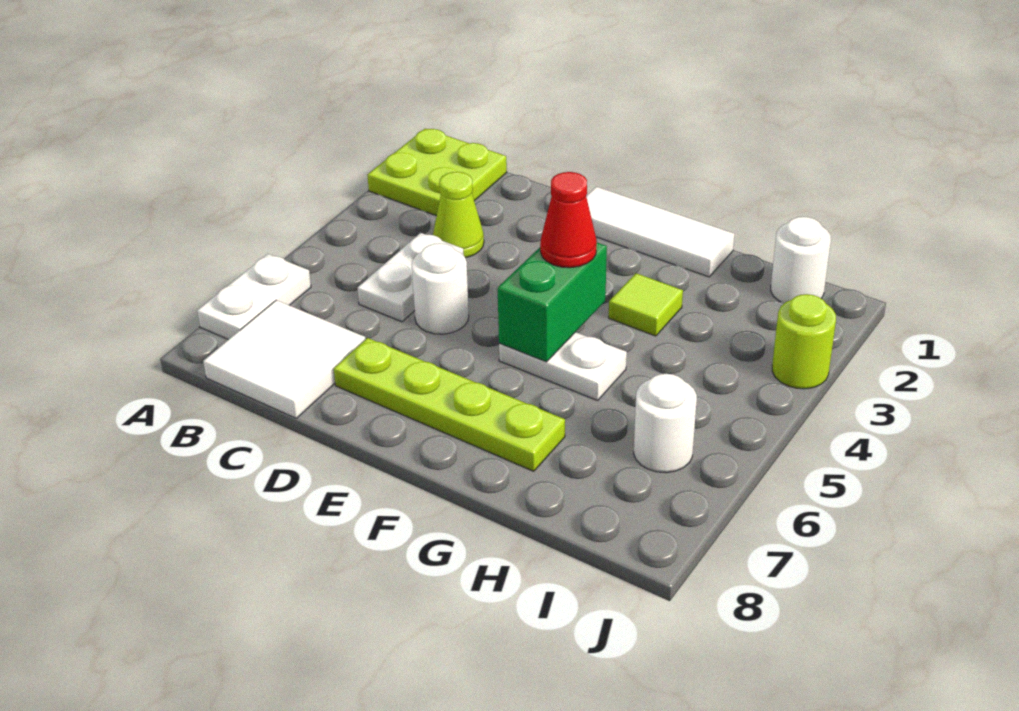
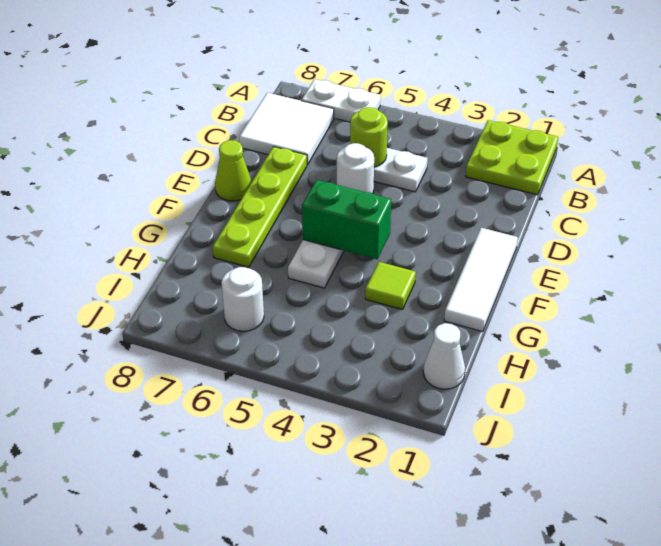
lime cone C3 level 1 -> lime cone E8 level 1
red cone F4 level 3 -> none
white round brick I1 level 1 -> white cone I1 level 1
lime round brick J3 level 1 -> lime round brick C5 level 2

